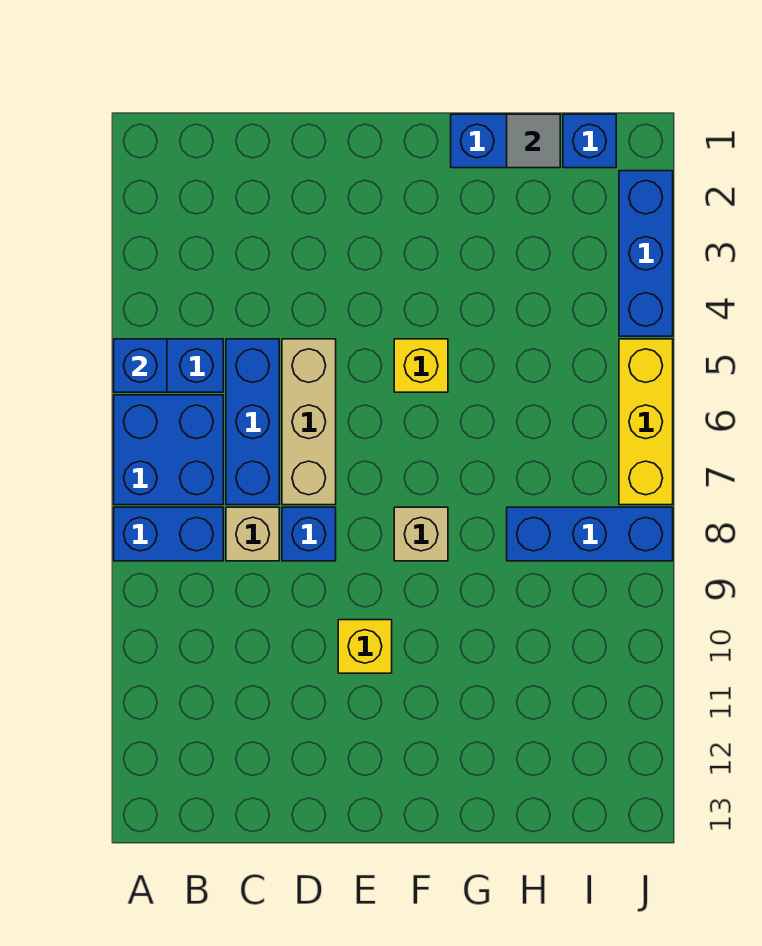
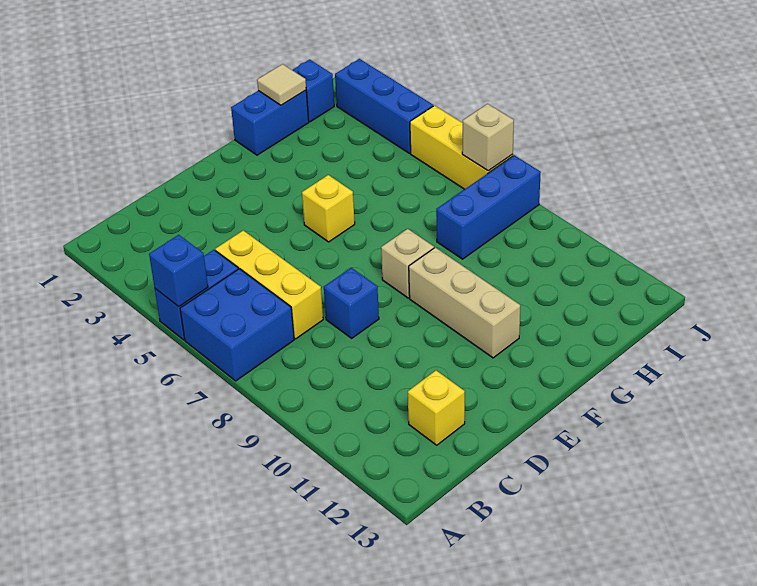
blue brick A8:B8 level 1 -> none
blue brick C5:C7 level 1 -> yellow brick C5:C7 level 1
tan brick C8 level 1 -> tan brick J7 level 2
tan brick D5:D7 level 1 -> tan brick F9:F11 level 1
yellow brick E10 level 1 -> yellow brick C12 level 1
grey tile H1 level 2 -> tan tile H1 level 2

